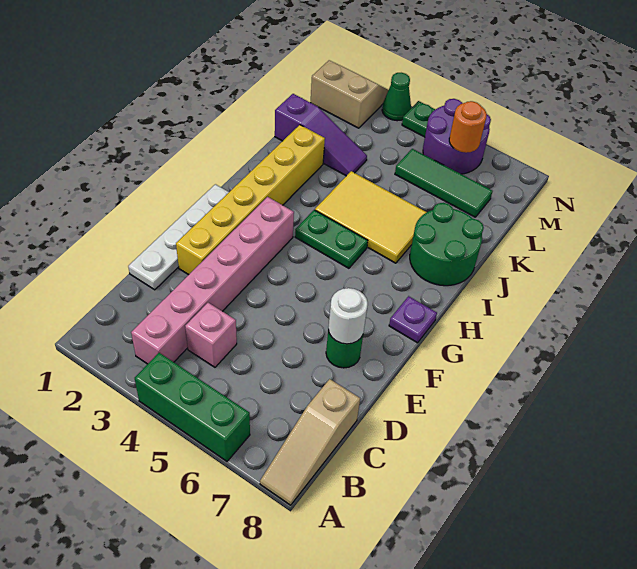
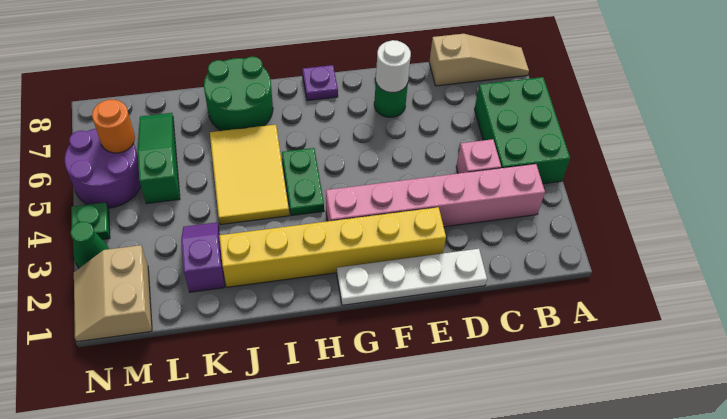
green brick A4:A6 level 1 -> green brick A4:B6 level 1
purple slope K1:K3 level 1 top 1 -> purple slope K2:K3 level 1 top 2
green tile L5:L7 level 1 -> green slope L5:L7 level 1 top 5

